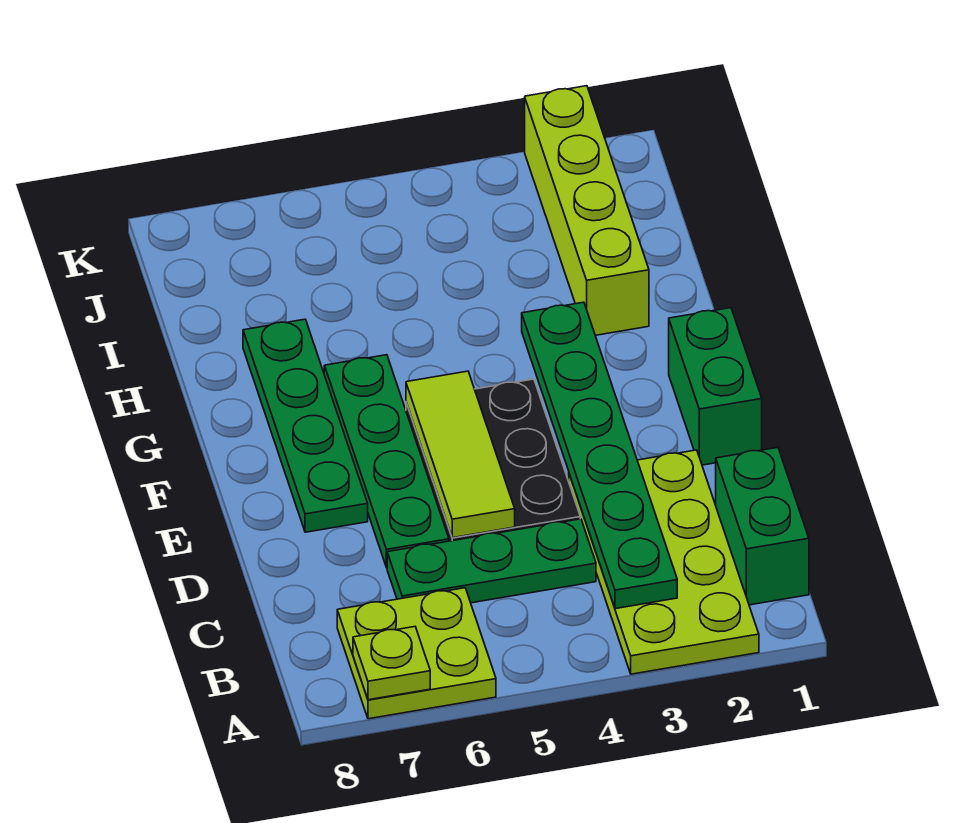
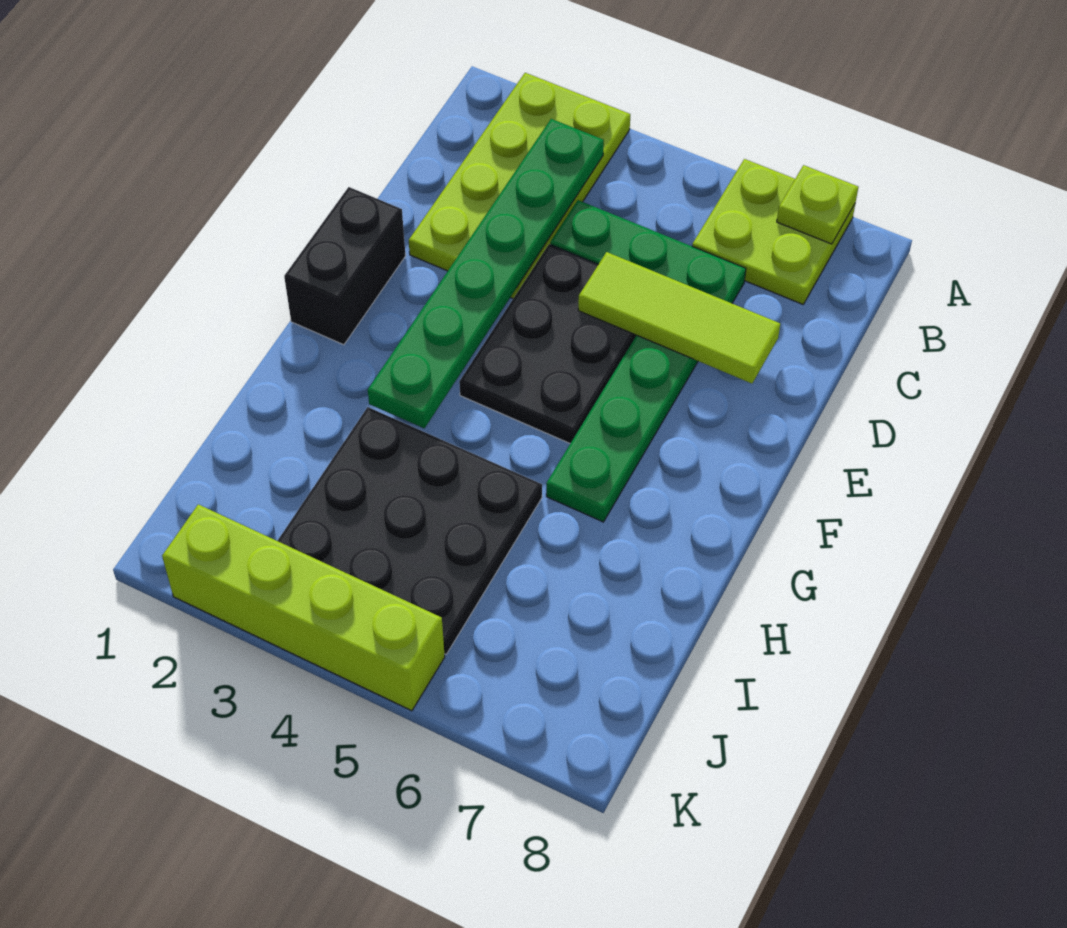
green brick B1:C1 level 1 -> none
lime tile D5:F5 level 2 -> lime tile D5:D7 level 2
green brick E1:F1 level 1 -> black brick E1:F1 level 1
green plate E7:H7 level 1 -> none
lime brick H2:K2 level 1 -> lime brick K2:K5 level 1
none -> black plate H3:J5 level 1

